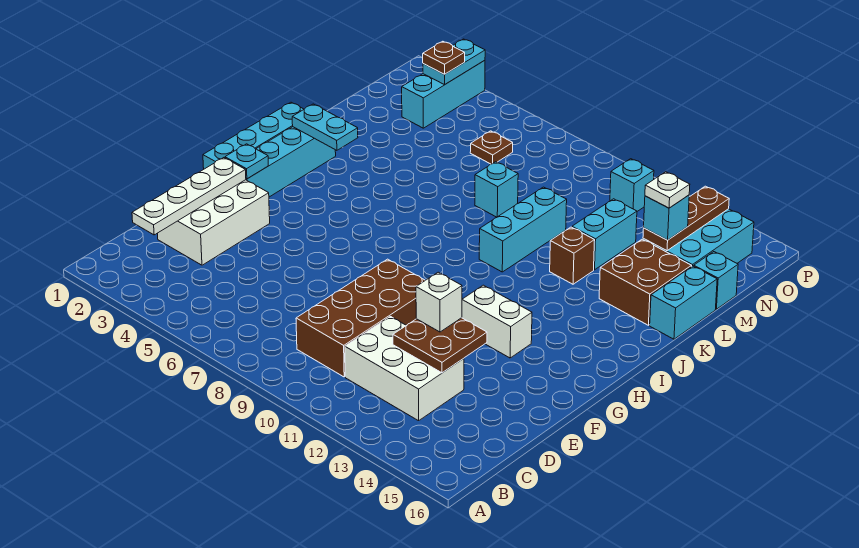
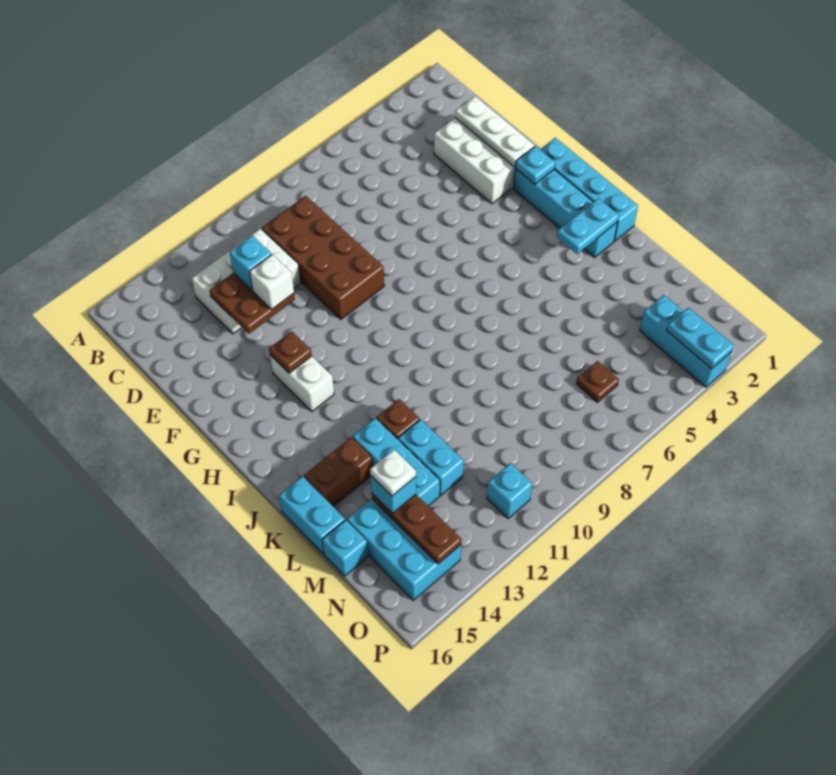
white plate C2:F2 level 2 -> white plate D2:F2 level 2
white brick G12:G13 level 1 -> white brick G13:H13 level 1
cyan brick J10:L10 level 1 -> cyan brick K13:M13 level 1
brown brick K14:L15 level 1 -> brown brick K14:K15 level 1
cyan brick L8 level 1 -> cyan brick D12 level 3
brown plate O3 level 3 -> brown plate G13 level 2

